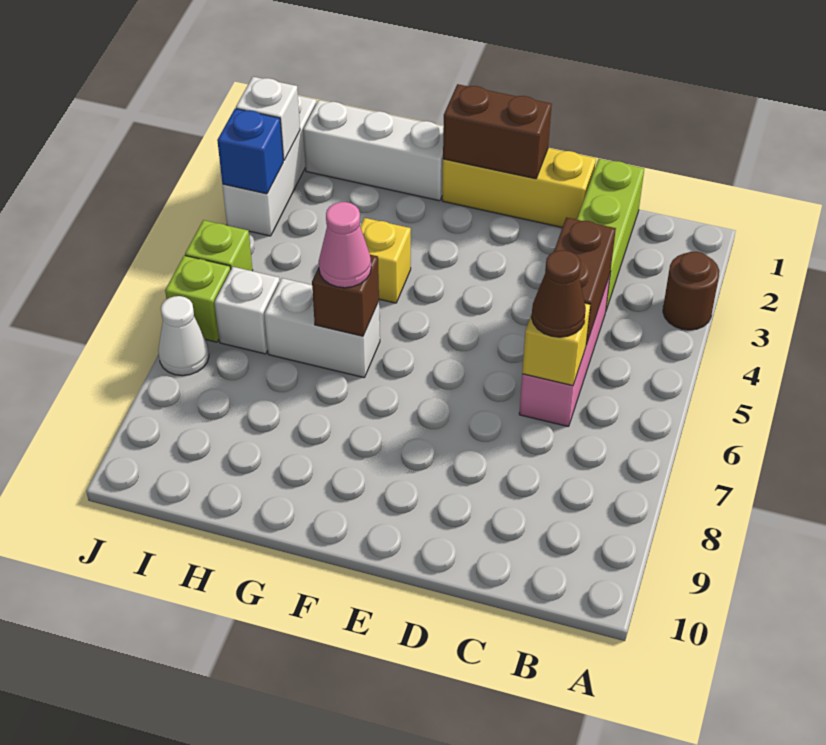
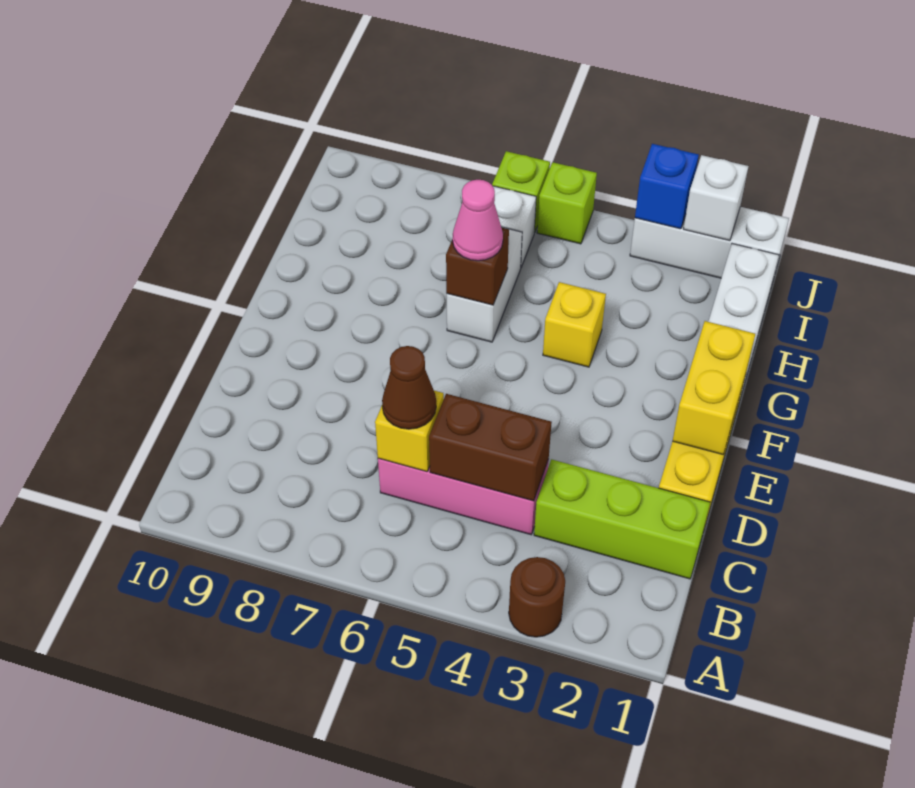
brown brick E1:F1 level 2 -> yellow brick E1:F1 level 2
white cone J7 level 1 -> none

